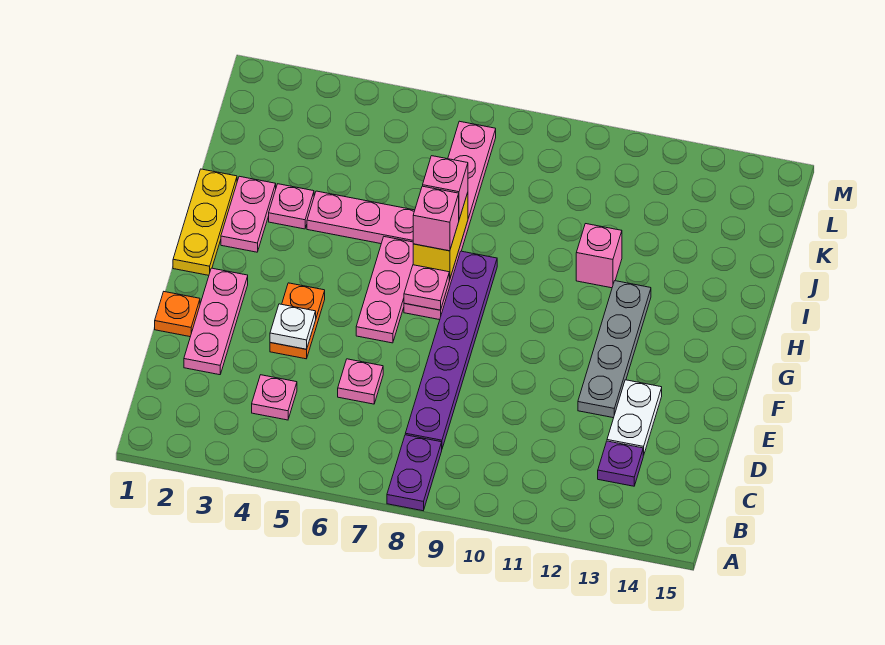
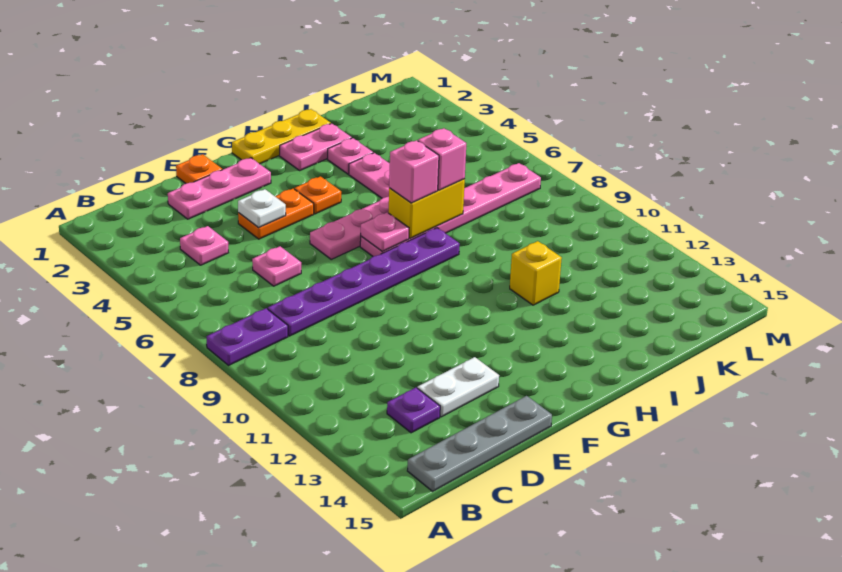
grey plate E12:H12 level 1 -> grey plate B15:E15 level 1
none -> orange plate G4 level 1
pink brick I11 level 1 -> yellow brick I11 level 1

